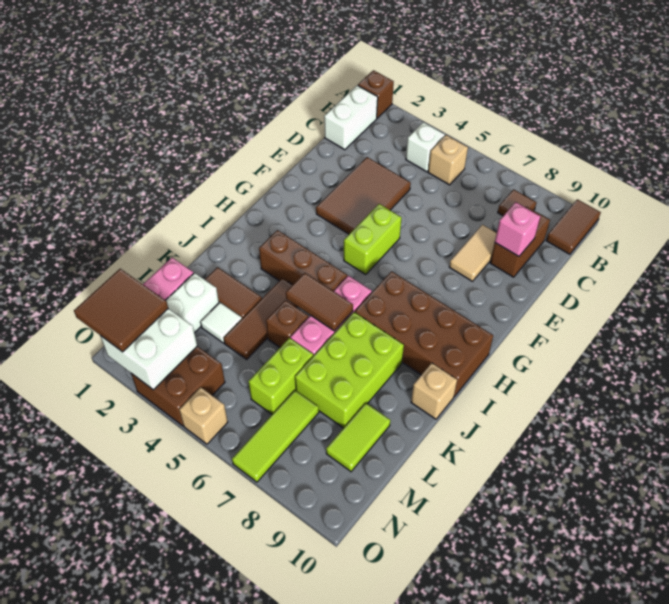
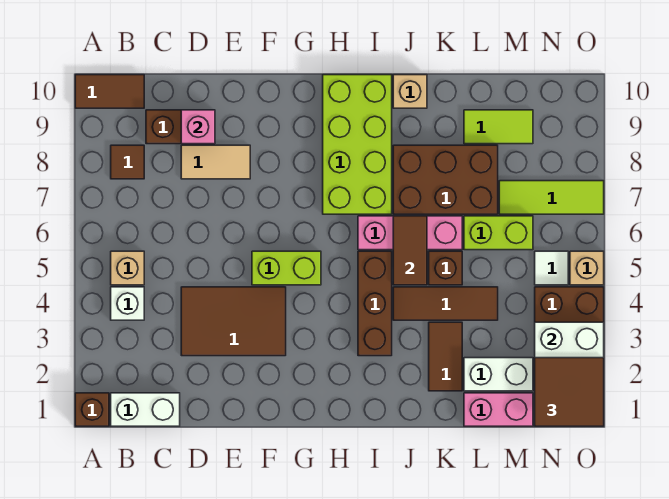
brown brick H7:I10 level 1 -> lime brick H7:I10 level 1
lime brick J7:L8 level 1 -> brown brick J7:L8 level 1
white tile L3 level 1 -> white tile N5 level 1

